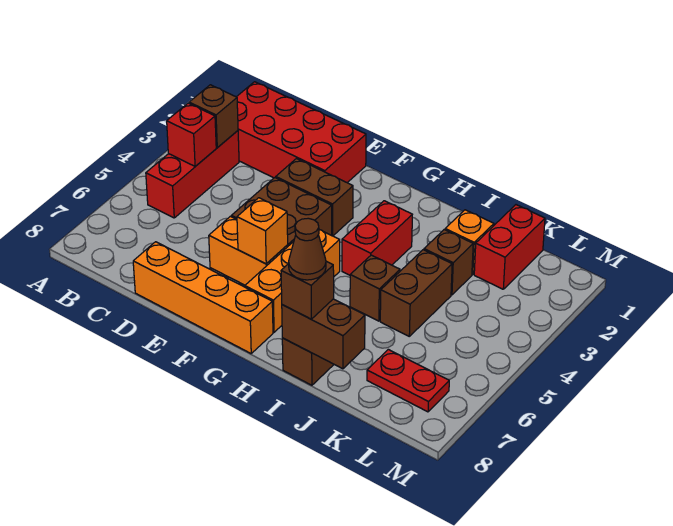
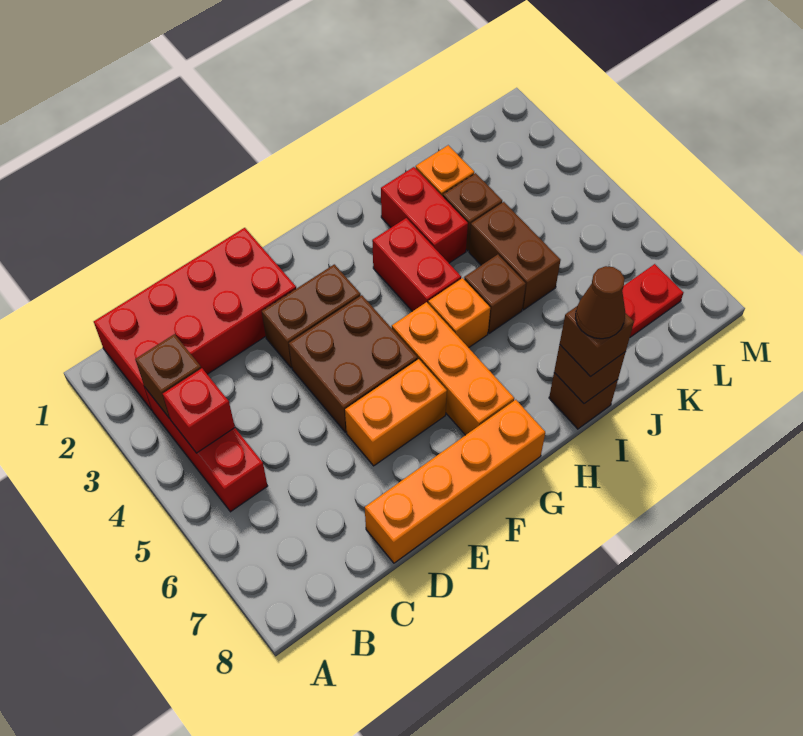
orange brick F6 level 2 -> orange brick H5 level 1
brown brick I8:J8 level 2 -> brown brick I8 level 2
red brick K1:K2 level 1 -> red brick I2:I3 level 1

